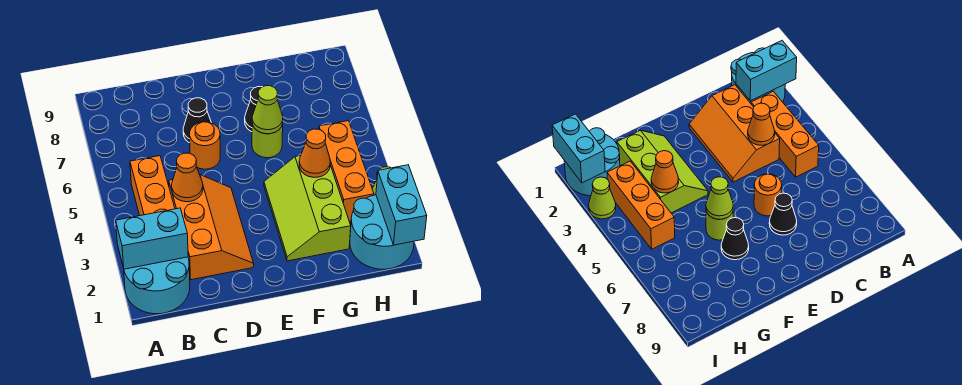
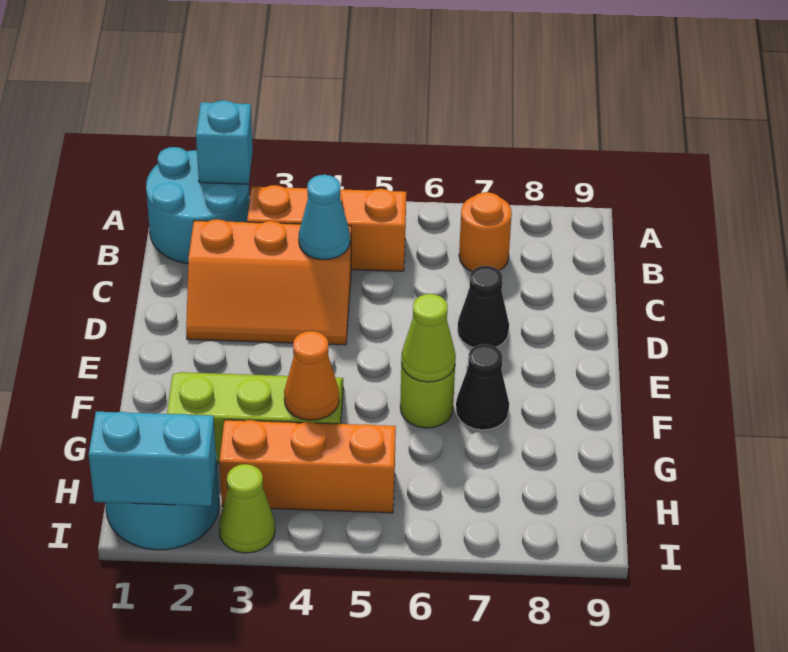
cyan brick A2:B2 level 2 -> cyan brick A2 level 2
orange cone C4 level 2 -> cyan cone C4 level 2
orange round brick D6 level 1 -> orange round brick B7 level 1

